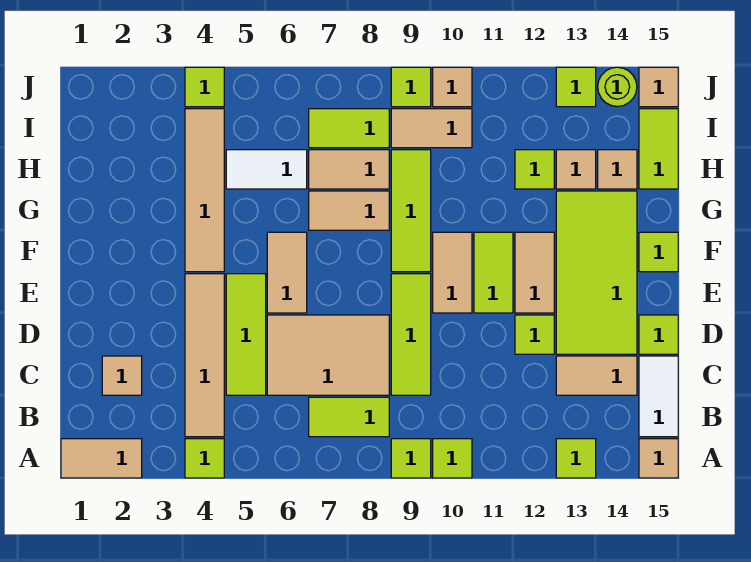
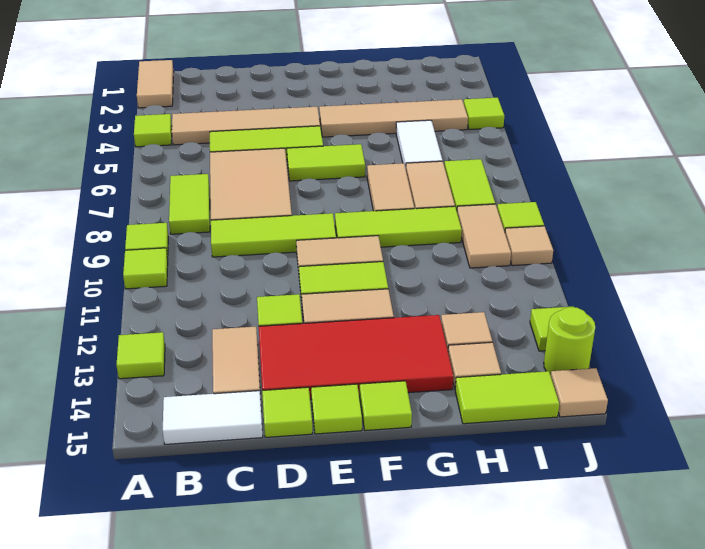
tan tile A15 level 1 -> none
tan tile C2 level 1 -> none
lime tile D13:G14 level 1 -> red tile D13:G14 level 1
tan tile E6:F6 level 1 -> lime tile E6:F6 level 1
lime tile H12 level 1 -> lime tile E15 level 1

